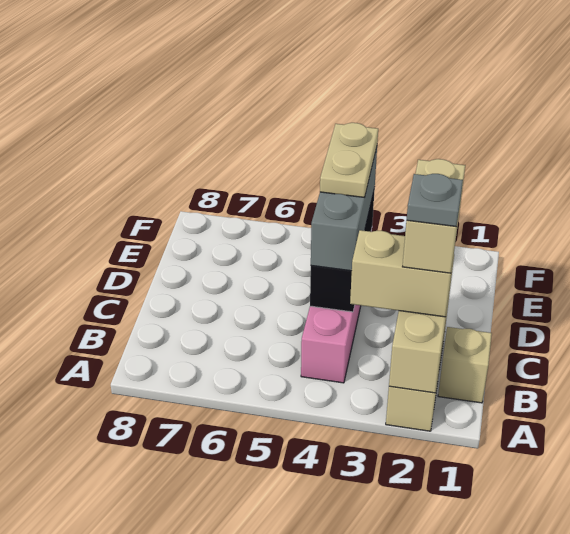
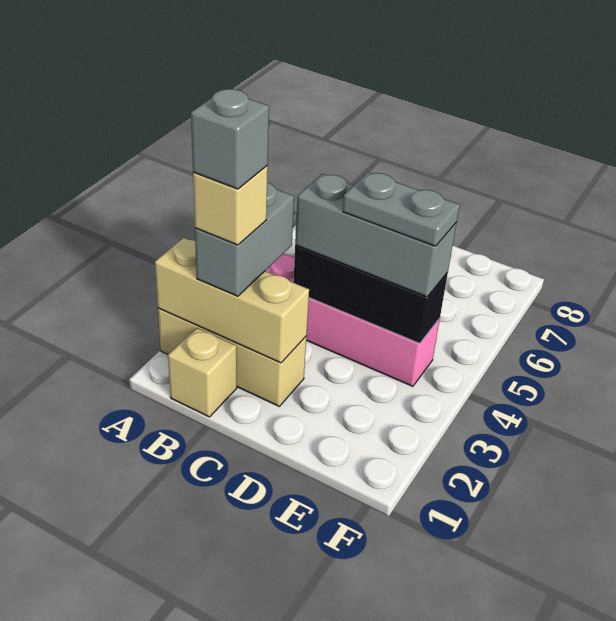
tan brick B2:B3 level 3 -> grey brick B2:B3 level 3
tan brick B2:C2 level 4 -> tan brick B2 level 4
grey plate B2 level 5 -> grey brick B2 level 5
tan plate D4:E4 level 4 -> grey plate D4:E4 level 4

